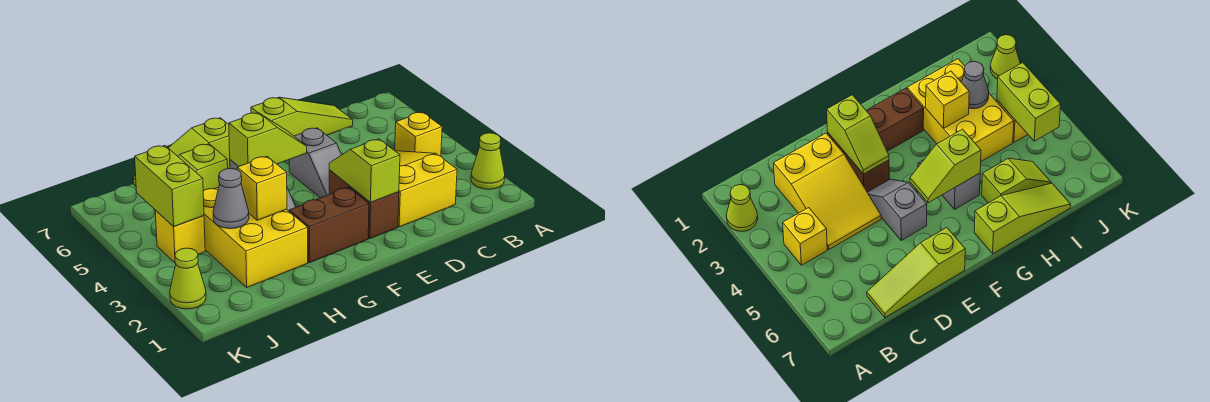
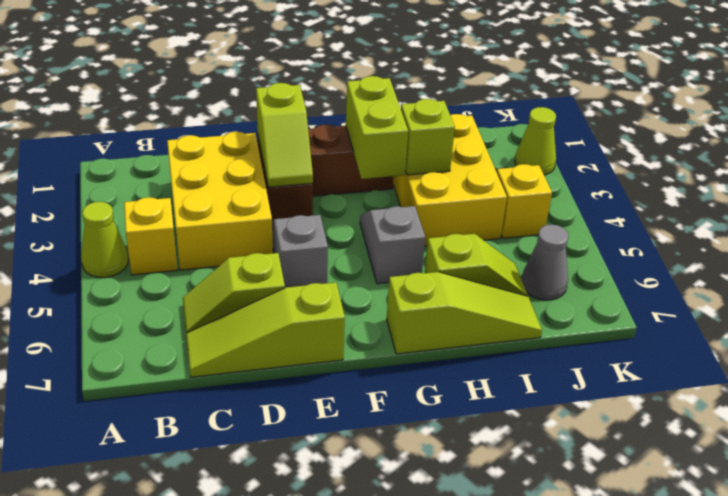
lime cone A2 level 1 -> lime cone A4 level 1
yellow slope C2:D4 level 1 top 2 -> yellow brick C2:D4 level 1
lime slope F5:G5 level 2 top G -> lime slope C6:D6 level 1 top D
yellow brick H3 level 2 -> lime brick H3 level 2
grey cone I3 level 2 -> grey cone J6 level 1
lime brick J4:J5 level 2 -> lime brick G2:G3 level 2

